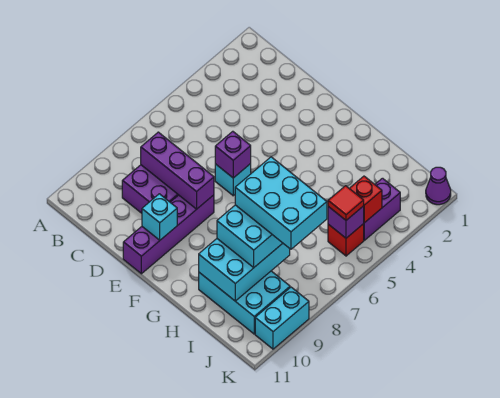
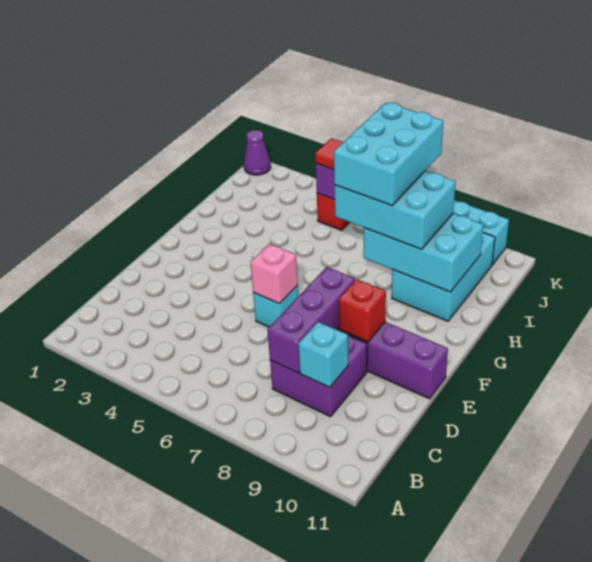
purple brick E6 level 2 -> pink brick E6 level 2
cyan brick E10 level 2 -> cyan brick C9 level 2
purple brick J3:J4 level 1 -> none
red brick J4 level 2 -> red brick E9 level 2

